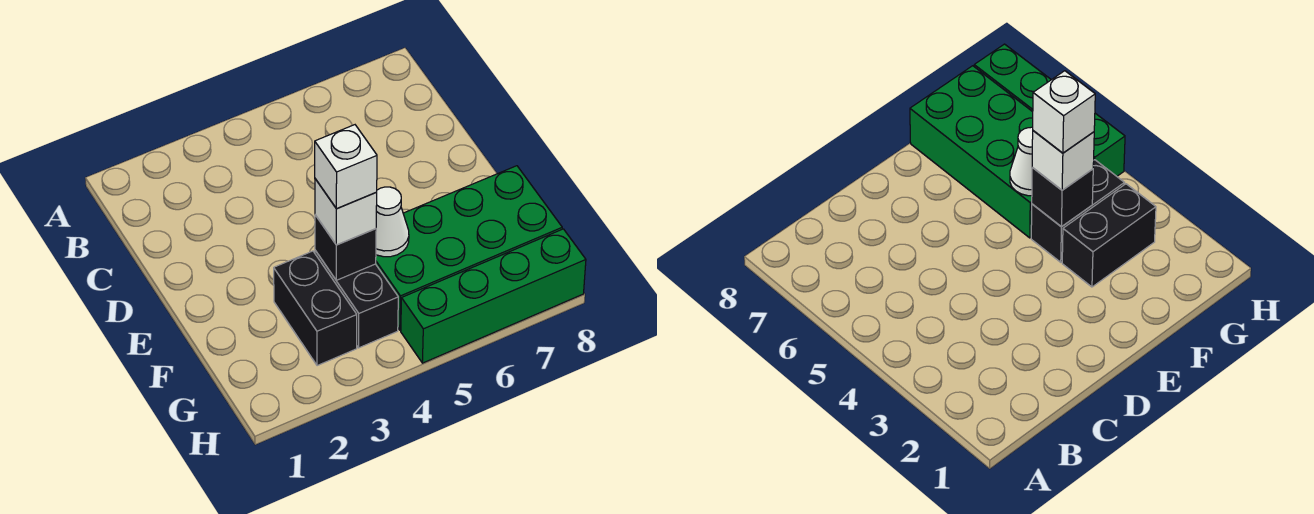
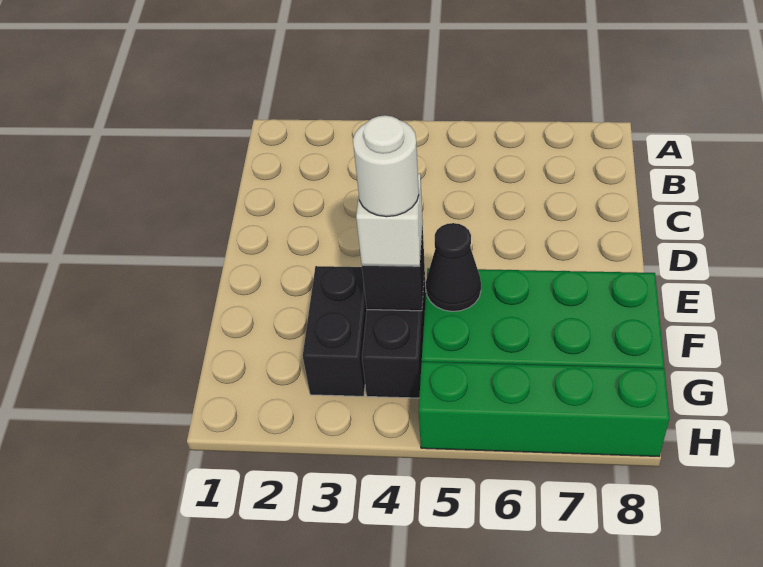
white brick F4 level 4 -> white round brick F4 level 4
white cone F5 level 2 -> black cone F5 level 2

